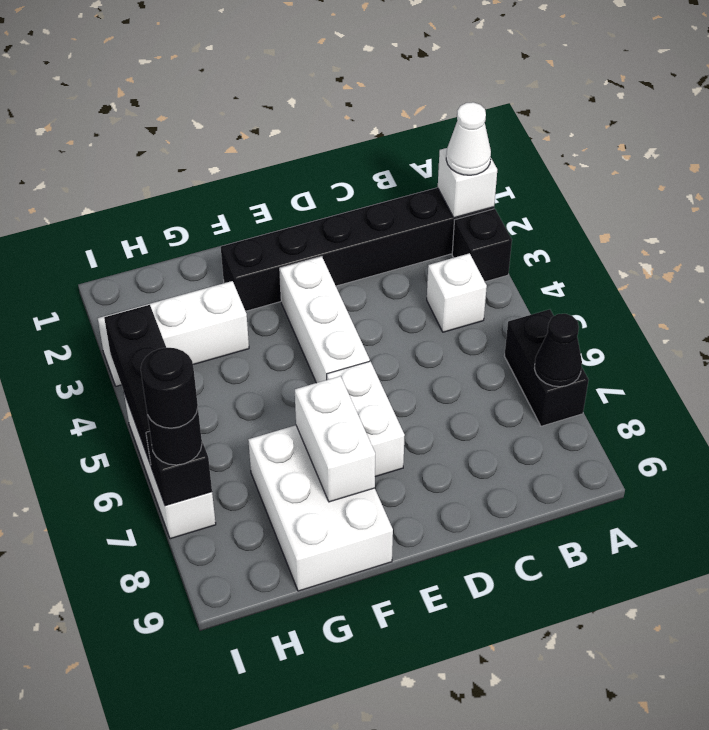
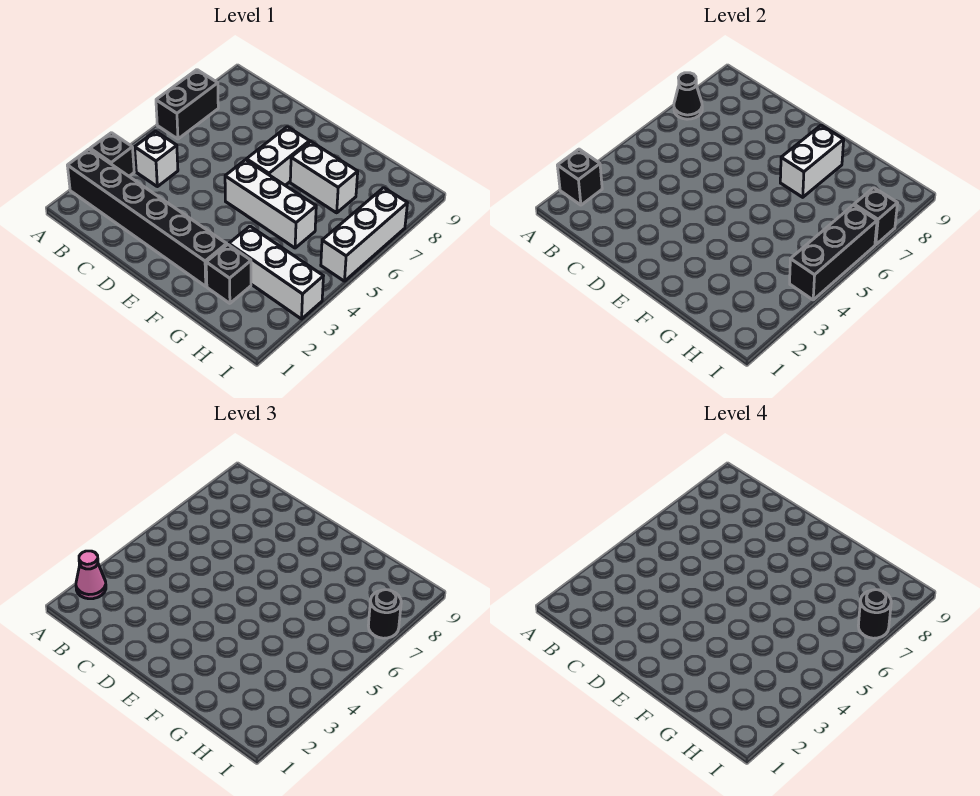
white brick A2 level 2 -> black brick A2 level 2
white cone A2 level 3 -> pink cone A2 level 3
white brick E3:E5 level 1 -> white brick E5:G5 level 1
white brick F7:G9 level 1 -> white brick F7:G7 level 1
none -> black brick G2 level 1

